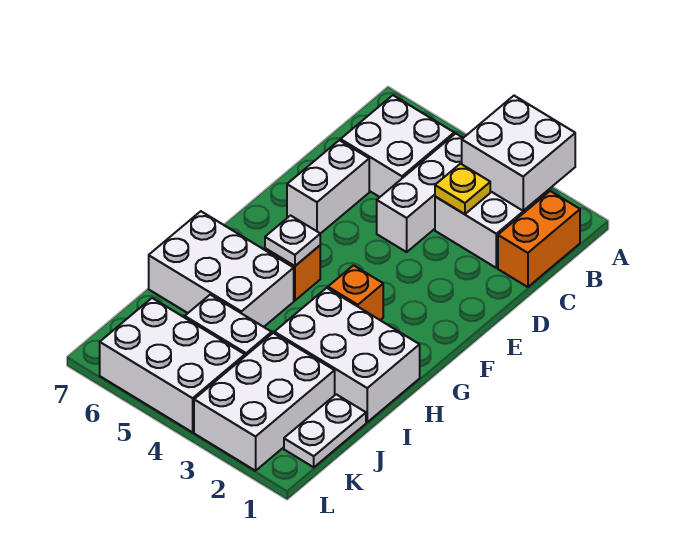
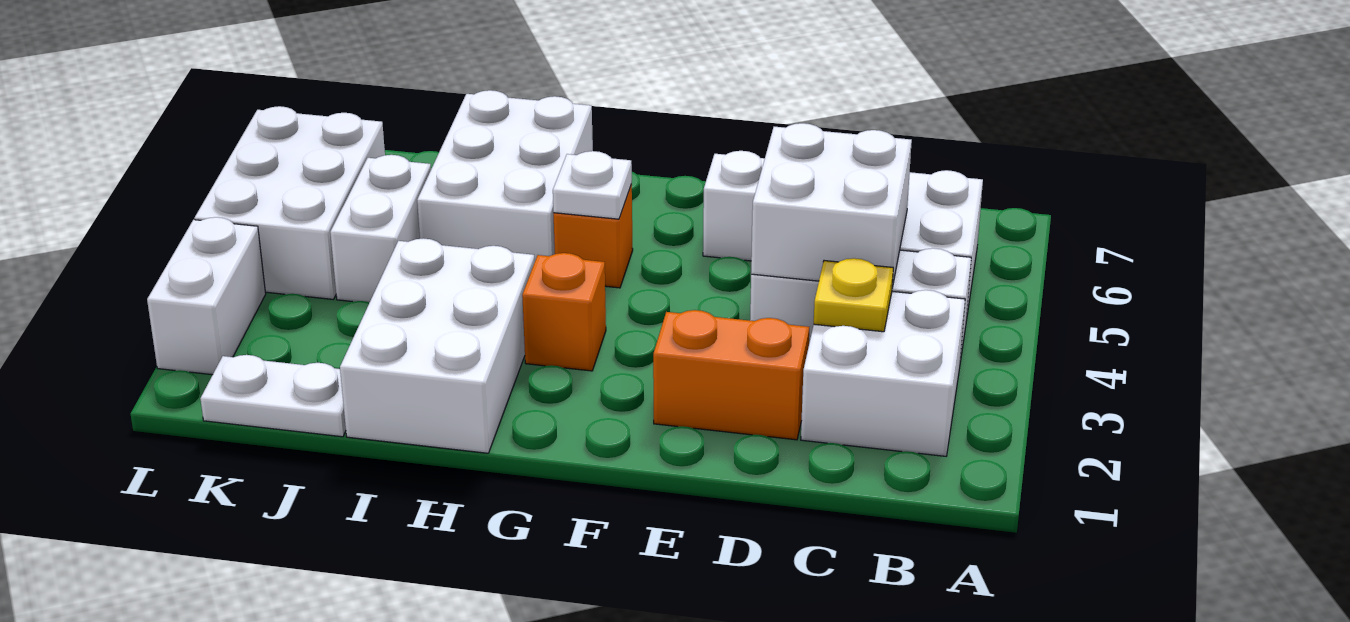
white brick A2:B3 level 2 -> white brick C4:D5 level 2
orange brick B1:C1 level 1 -> orange brick D2:E2 level 1
white brick J2:L3 level 1 -> white brick L2:L3 level 1

